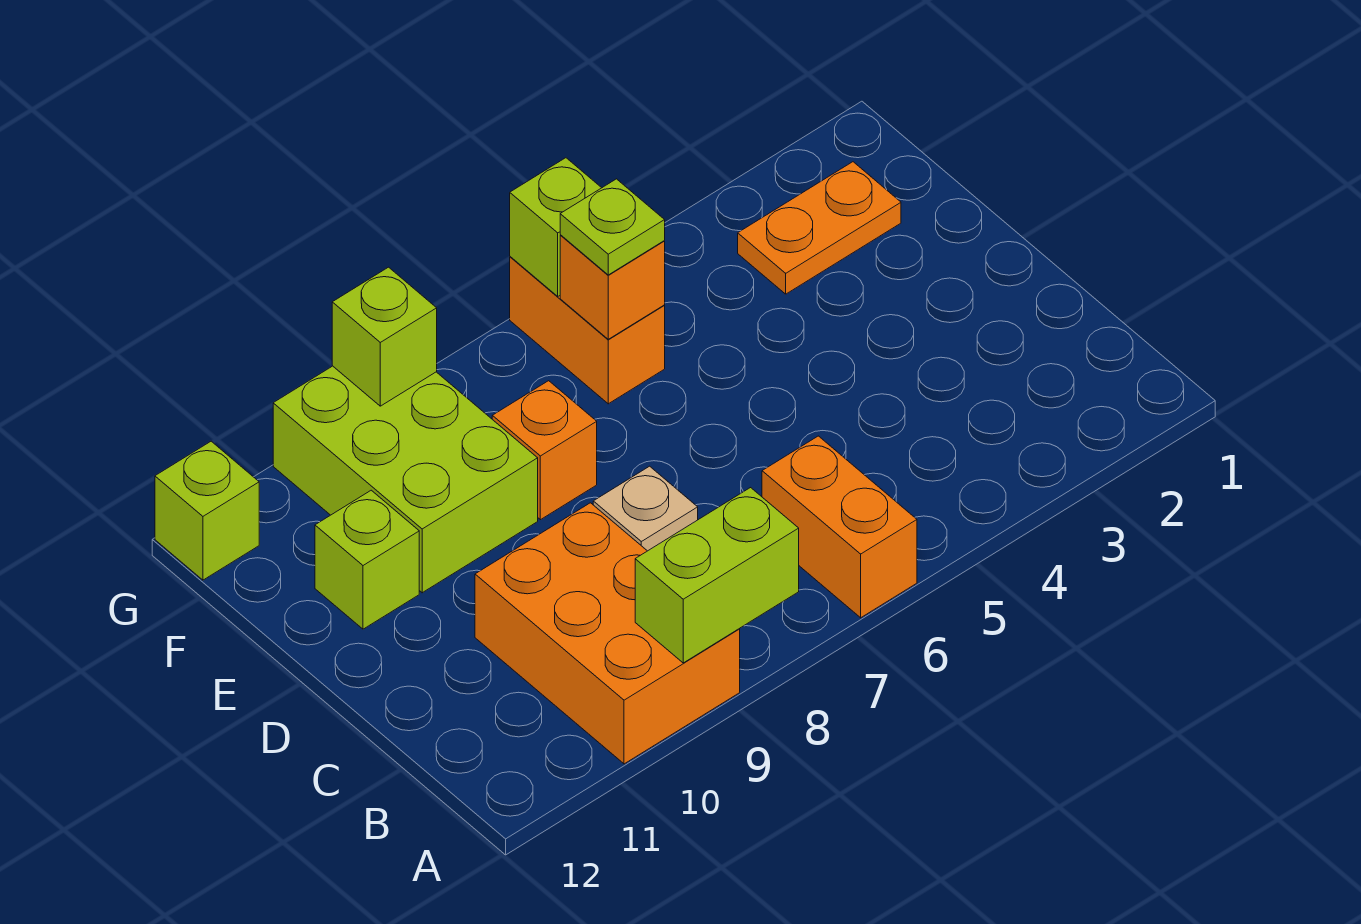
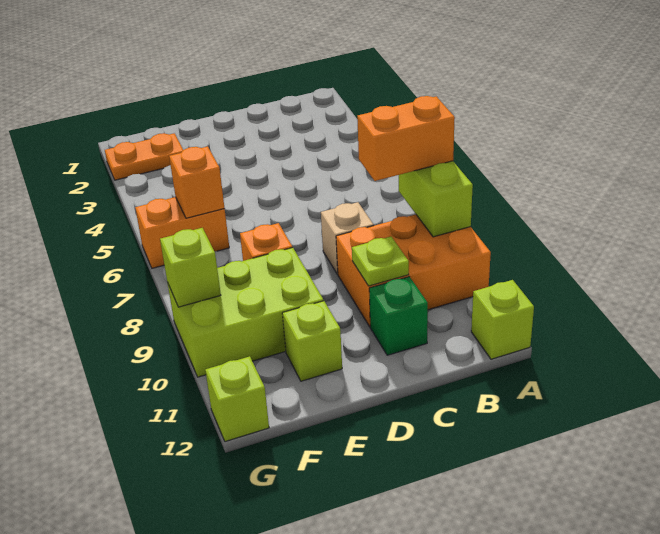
orange brick A6:B6 level 1 -> orange brick A8:B8 level 3
none -> green brick C11 level 1
orange plate F2:F3 level 1 -> orange plate F2:G2 level 1
lime plate F6 level 3 -> lime plate C10 level 2
lime brick G6 level 2 -> lime brick A12 level 1

